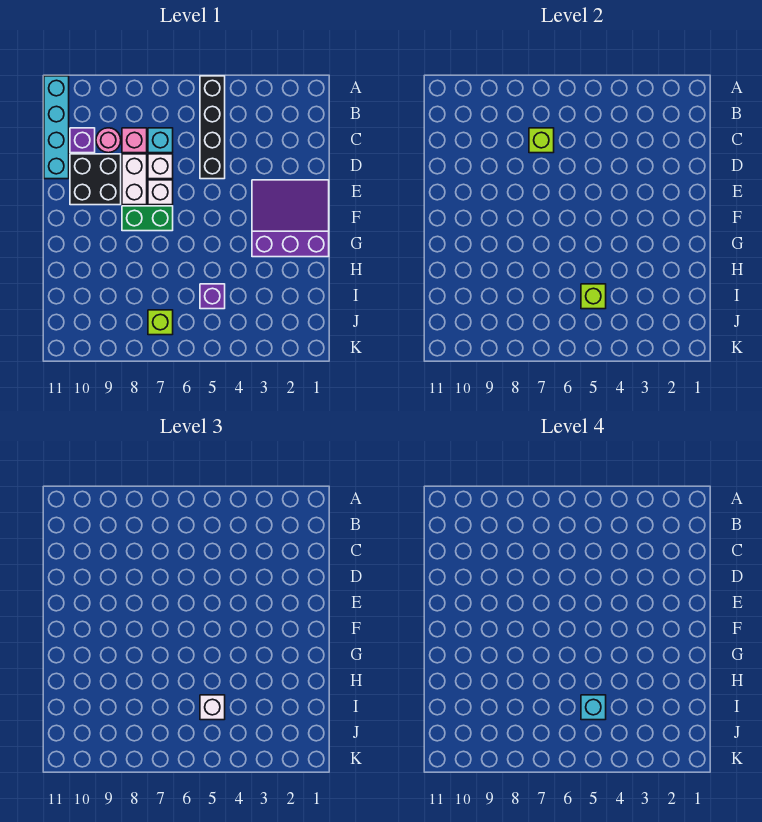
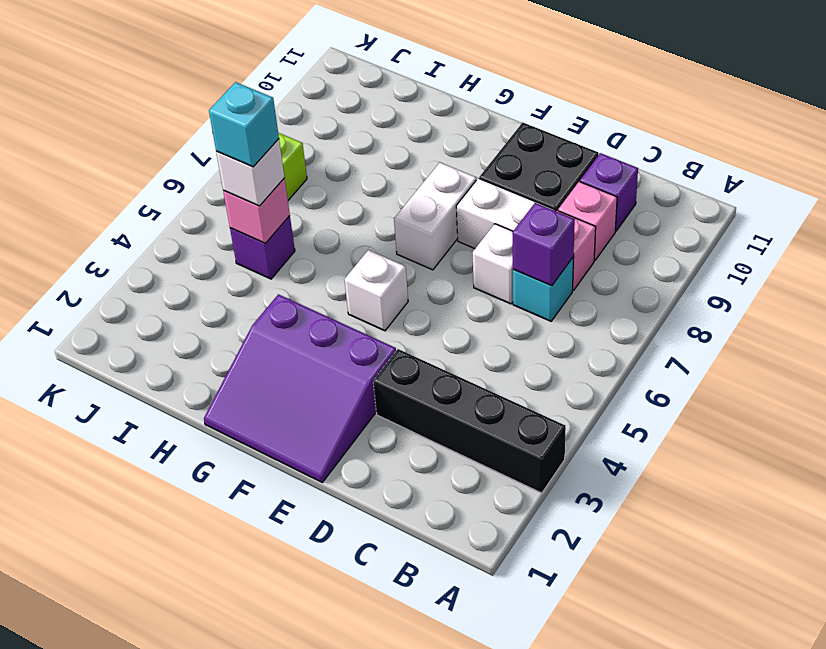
black brick A5:D5 level 1 -> black brick A3:D3 level 1
cyan brick A11:D11 level 1 -> none
lime brick C7 level 2 -> purple brick C7 level 2
pink round brick C9 level 1 -> pink brick C9 level 1
purple slope E1:G3 level 1 top G -> purple slope E1:G3 level 1 top 3
white brick E7 level 1 -> white brick F5 level 1
green brick F7:F8 level 1 -> white brick F7:F8 level 1
lime brick I5 level 2 -> pink brick I5 level 2

